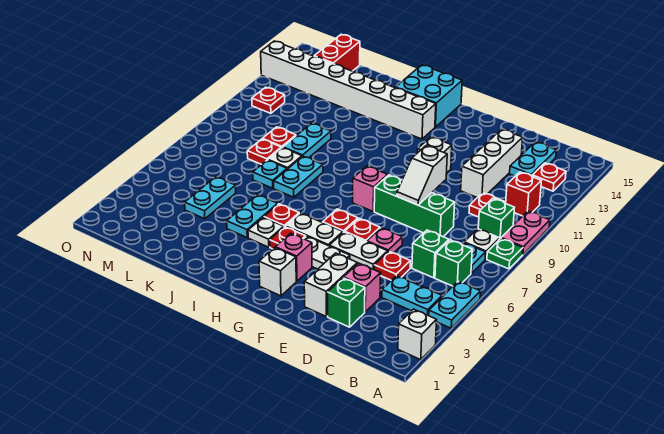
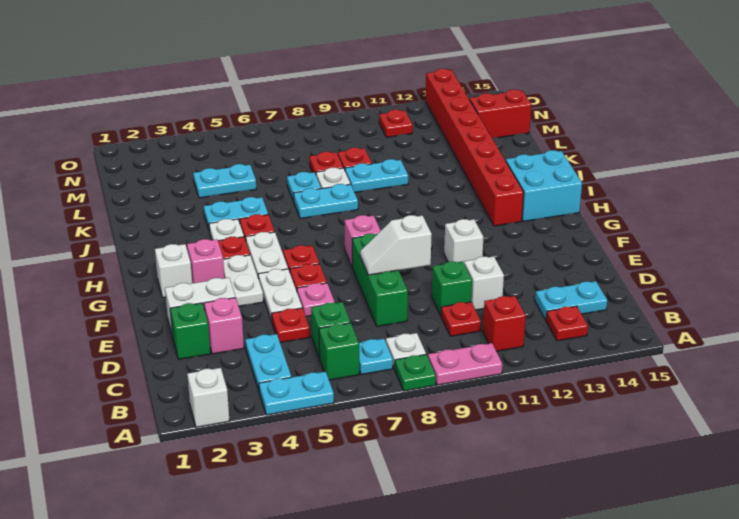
green brick B9 level 1 -> green brick D10 level 1
white brick D11:D13 level 1 -> white brick D11 level 1
white brick H13:O13 level 1 -> red brick H13:O13 level 1

